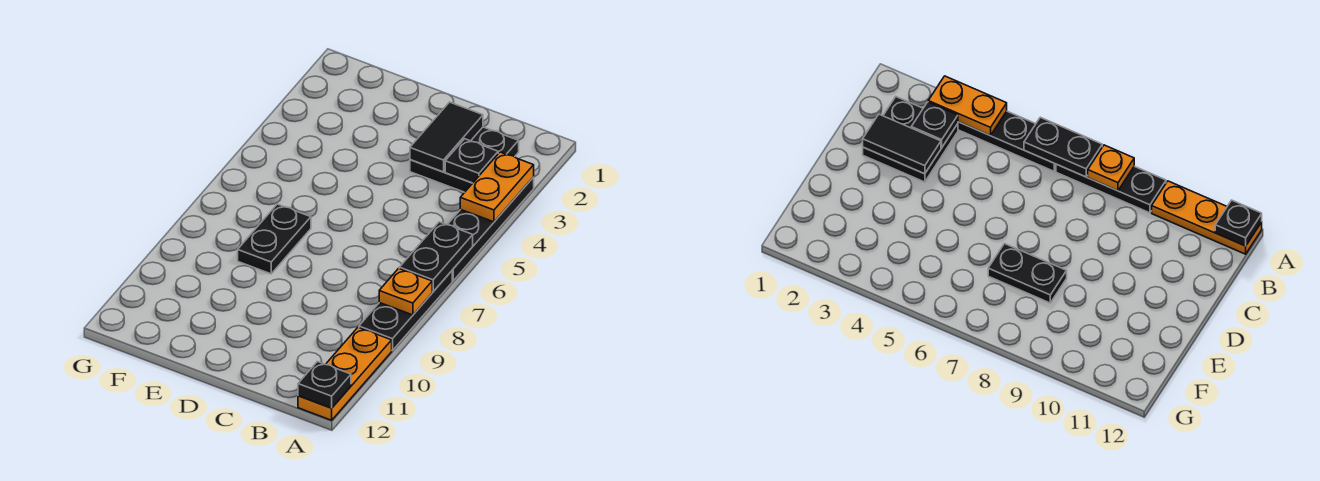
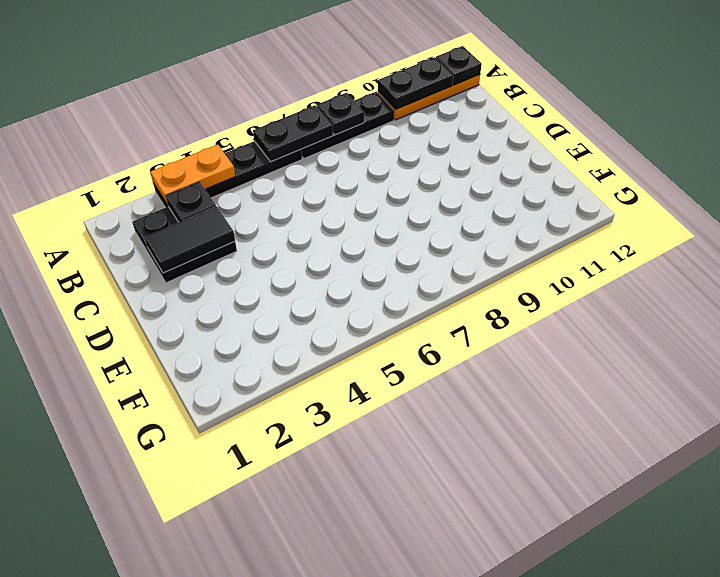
orange plate A8 level 2 -> black plate A8 level 2
black plate E7:E8 level 1 -> black plate A10:A11 level 2

